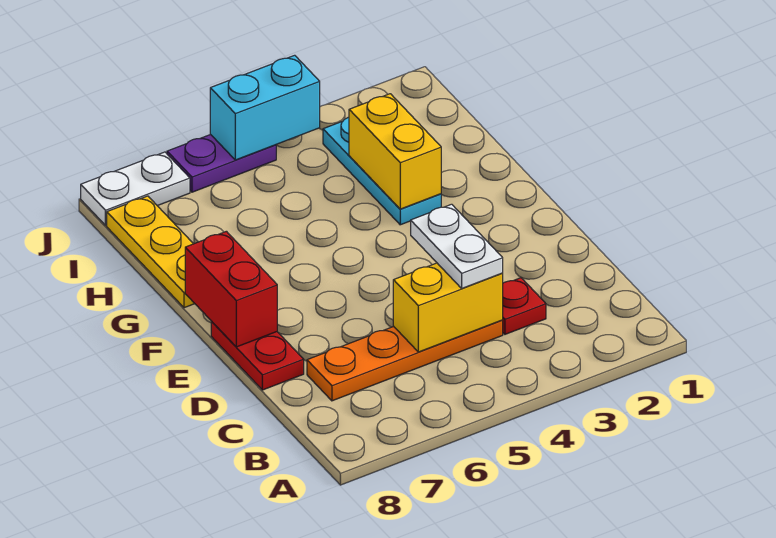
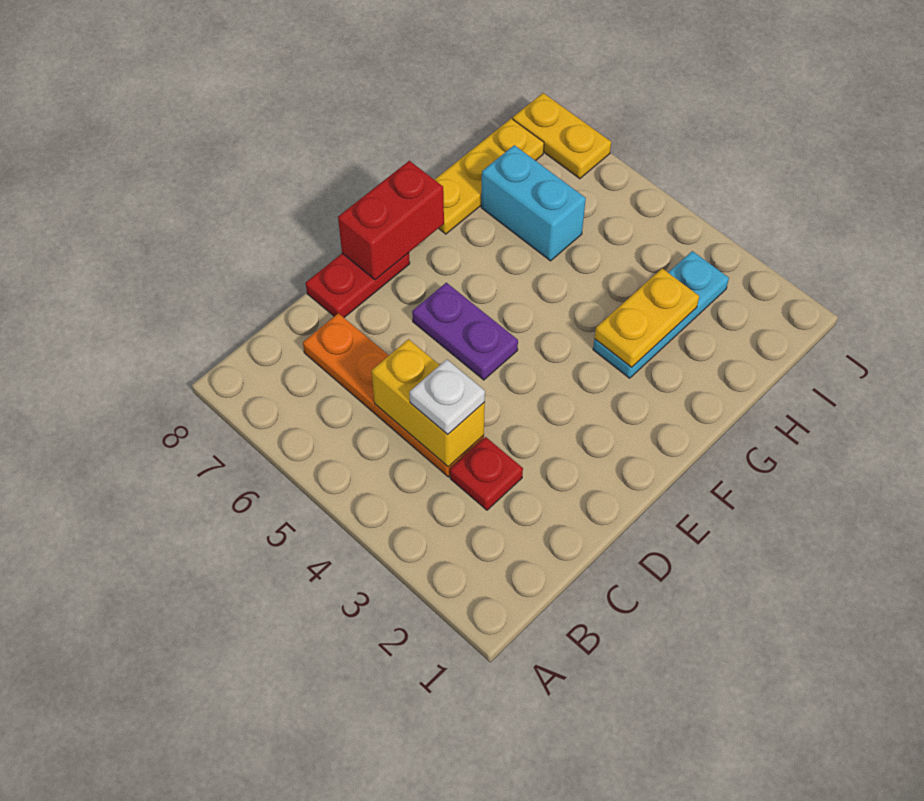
white plate C4:D4 level 3 -> white plate C4 level 3
yellow brick G3:H3 level 2 -> yellow plate G3:H3 level 2
cyan brick J4:J5 level 2 -> cyan brick H6:H7 level 1
purple plate J5:J6 level 1 -> purple plate E5:E6 level 1
white plate J7:J8 level 1 -> yellow plate J7:J8 level 1

